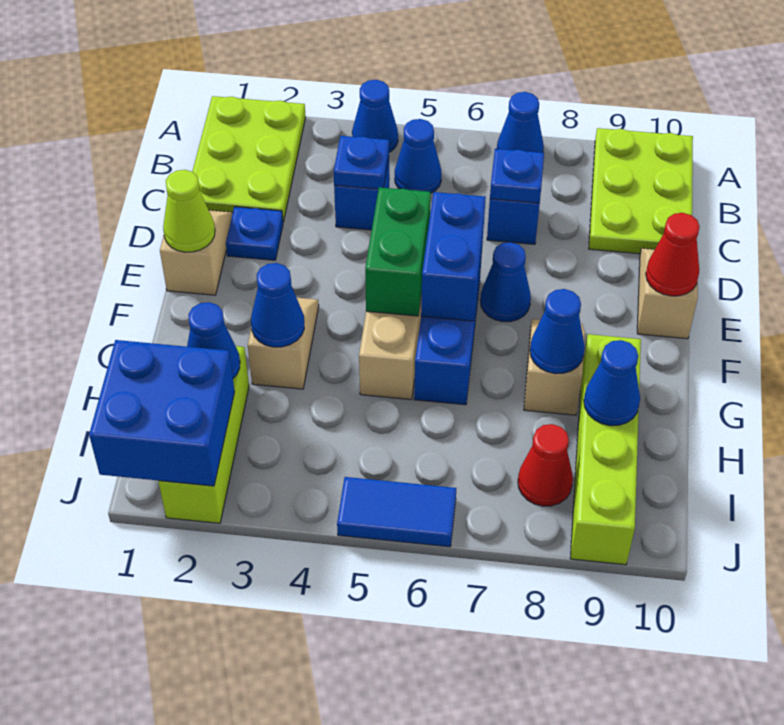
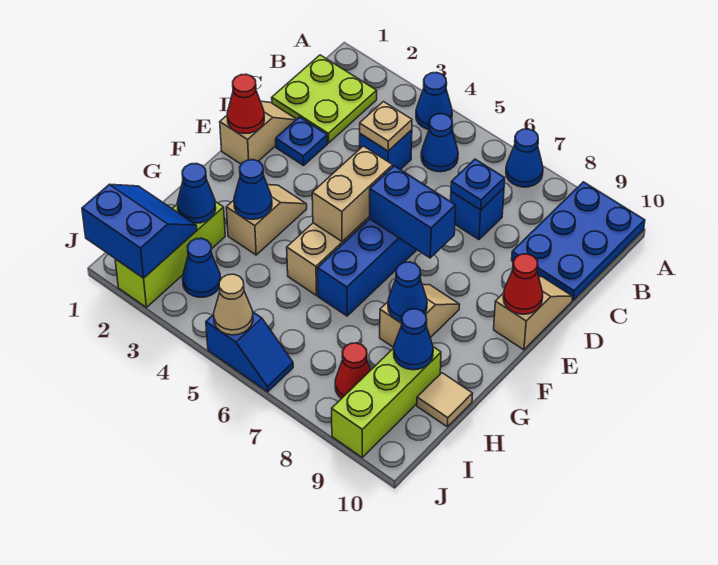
lime plate A1:C2 level 1 -> lime plate B1:C2 level 1
lime plate A9:C10 level 1 -> blue plate A9:C10 level 1
blue plate C4 level 2 -> tan plate C4 level 2
lime cone E1 level 2 -> red cone E1 level 2
green brick E5:F5 level 2 -> tan brick E5:F5 level 2
blue brick E6:F6 level 2 -> blue brick E6:E7 level 2
blue cone E7 level 1 -> blue cone I3 level 1
lime brick G9:J9 level 1 -> lime brick H9:J9 level 1
none -> tan tile H10 level 1
blue brick I1:J2 level 2 -> blue slope I1:J2 level 2 top J
blue tile J5:J6 level 1 -> blue slope J5:J6 level 1 top 5
none -> tan cone J5 level 2

